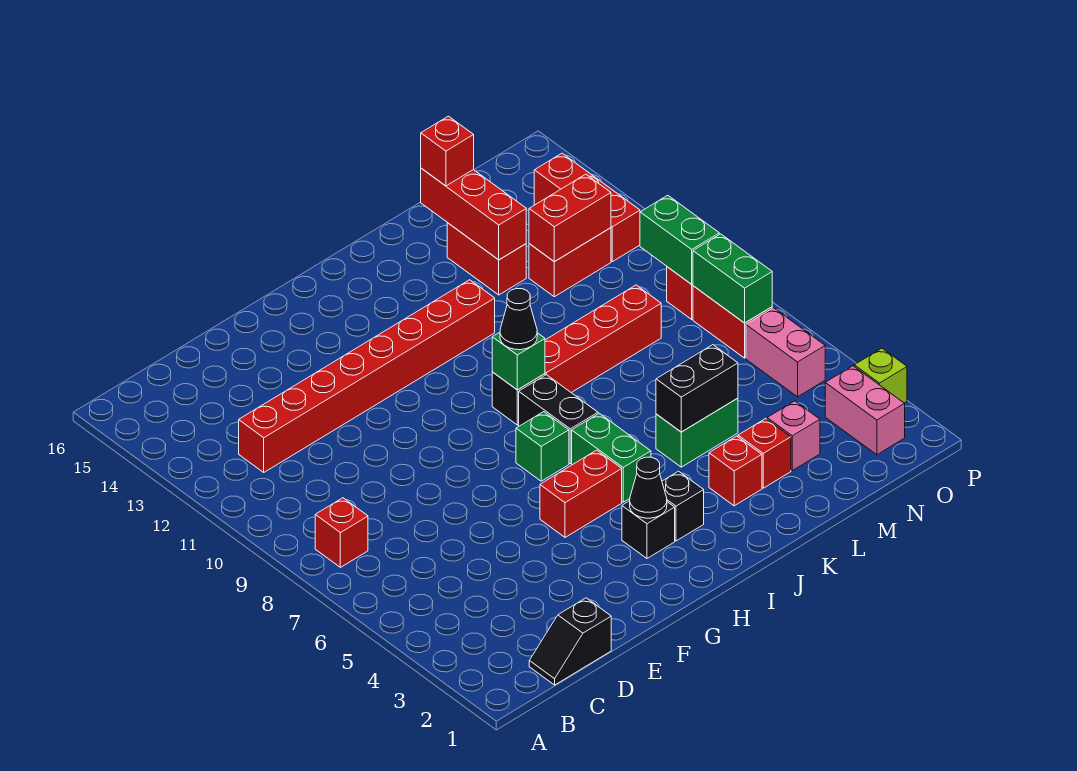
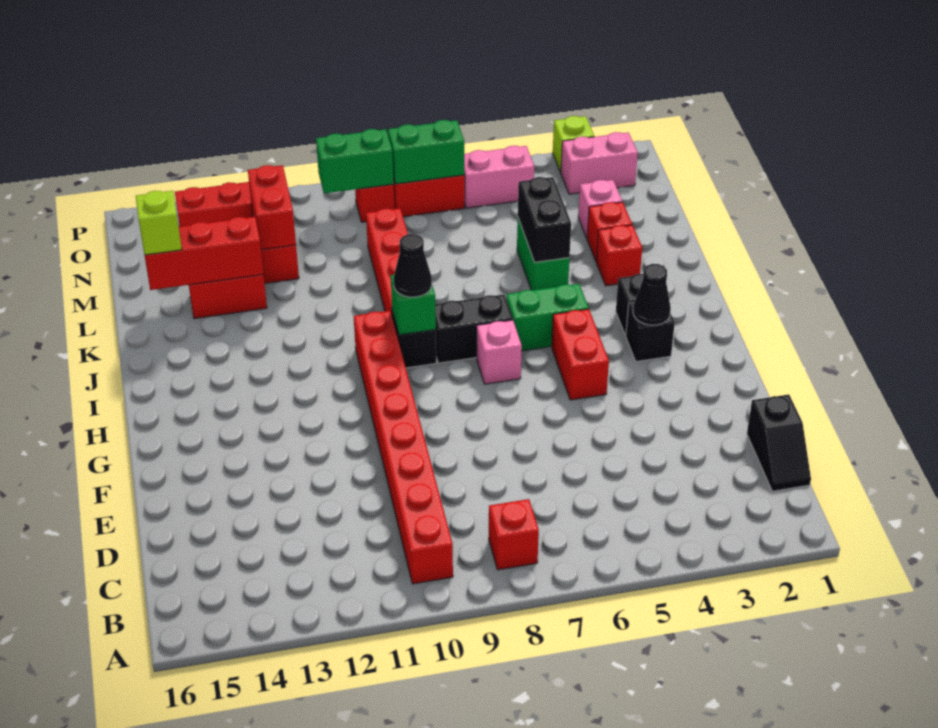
red brick C12:J12 level 1 -> red brick B10:I10 level 1
green brick H7 level 1 -> pink brick H7 level 1
red brick L15 level 3 -> lime brick L15 level 3

